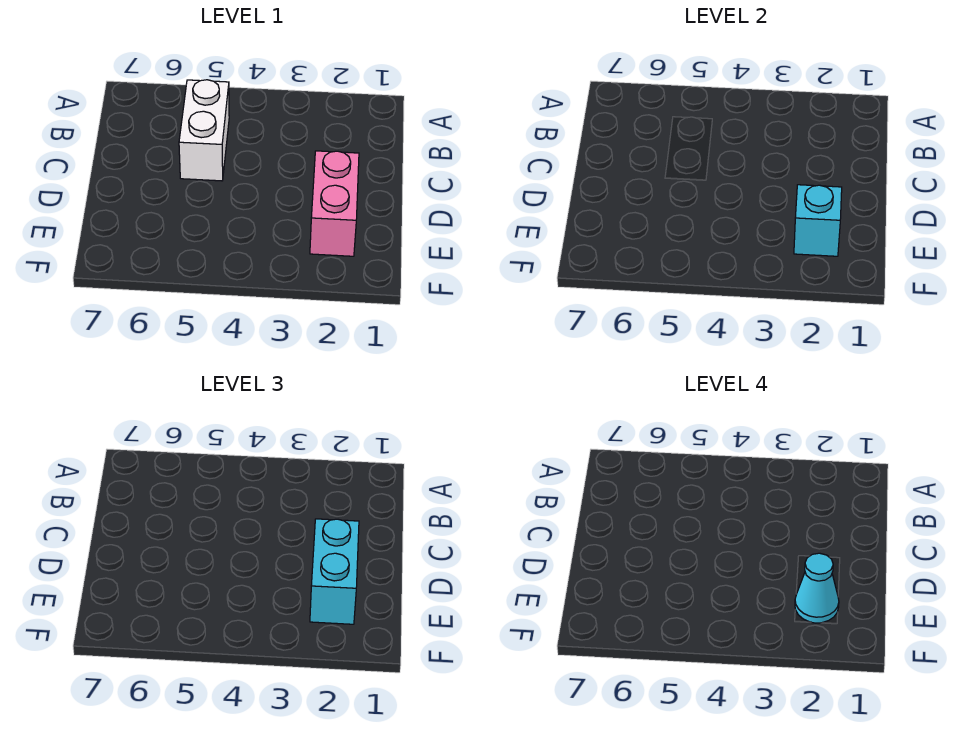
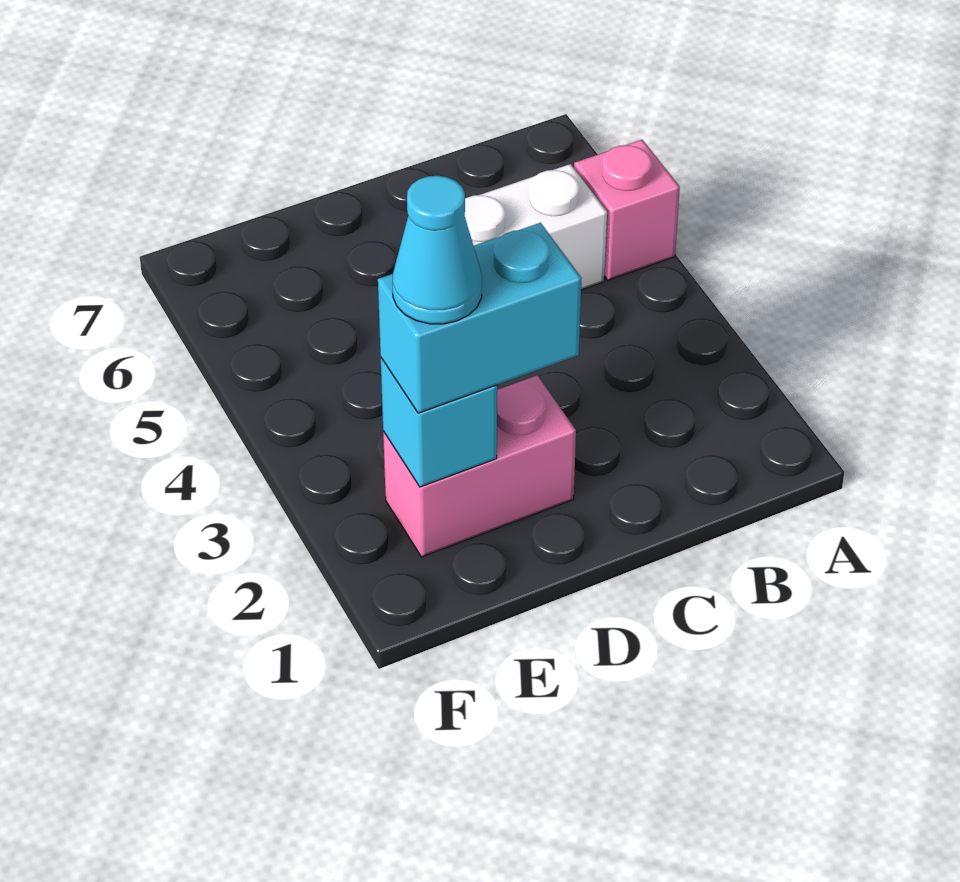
none -> pink brick A5 level 1

